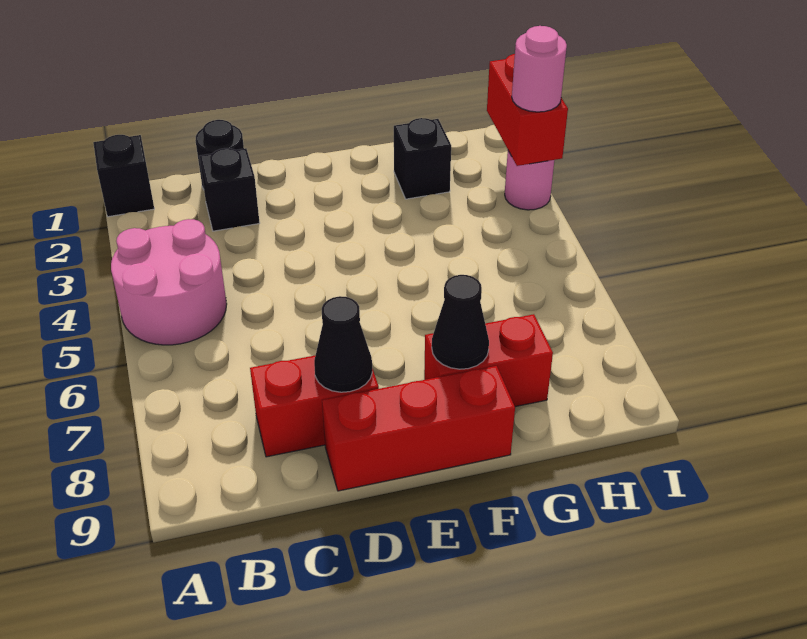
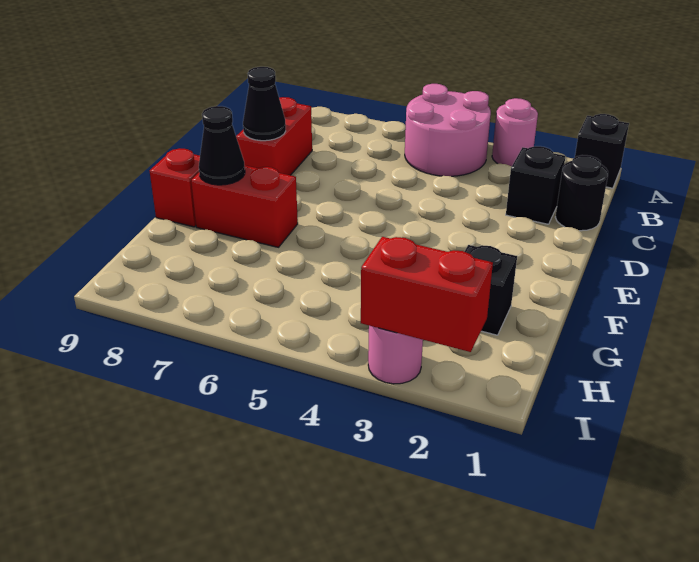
red brick D9:F9 level 1 -> red brick F9 level 1
red brick F8:G8 level 1 -> red brick F7:F8 level 1
pink round brick I3 level 3 -> pink round brick A3 level 1

